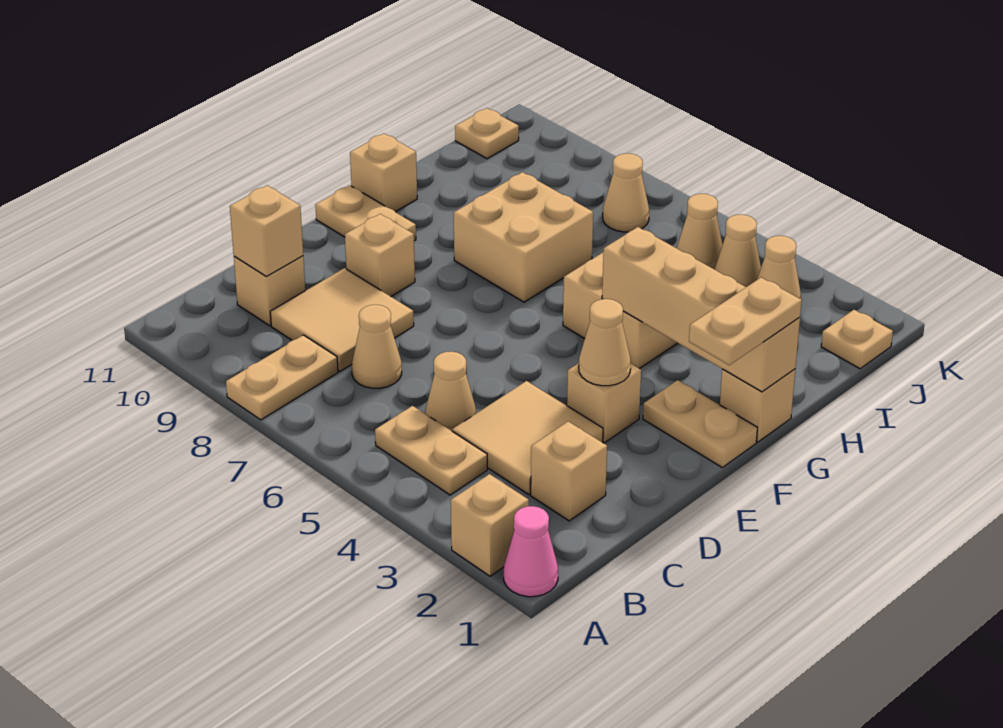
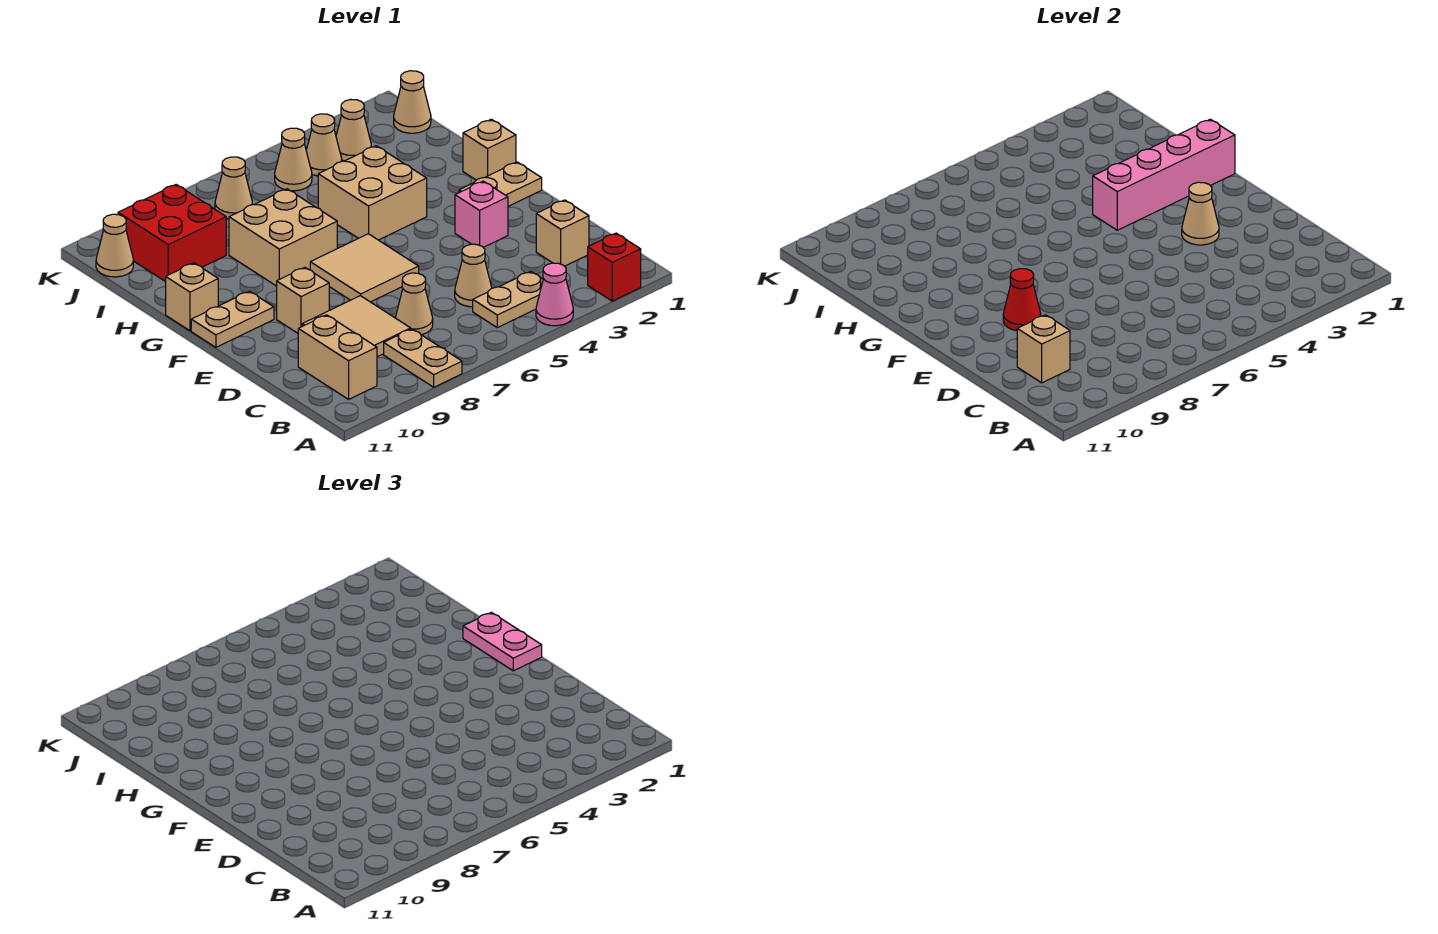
pink cone A1 level 1 -> pink cone A4 level 1
tan brick A2 level 1 -> red brick A2 level 1
tan tile C3:D4 level 1 -> tan tile E6:F7 level 1
tan brick C10 level 1 -> tan brick B10:C10 level 1
tan brick E3 level 1 -> pink brick E3 level 1
none -> red cone E9 level 2
tan plate F1:G1 level 3 -> pink plate F1:G1 level 3
tan brick G1:G4 level 2 -> pink brick G1:G4 level 2
none -> red brick I9:J10 level 1
tan plate J1 level 1 -> tan cone J1 level 1
tan plate J11 level 1 -> tan cone J11 level 1

